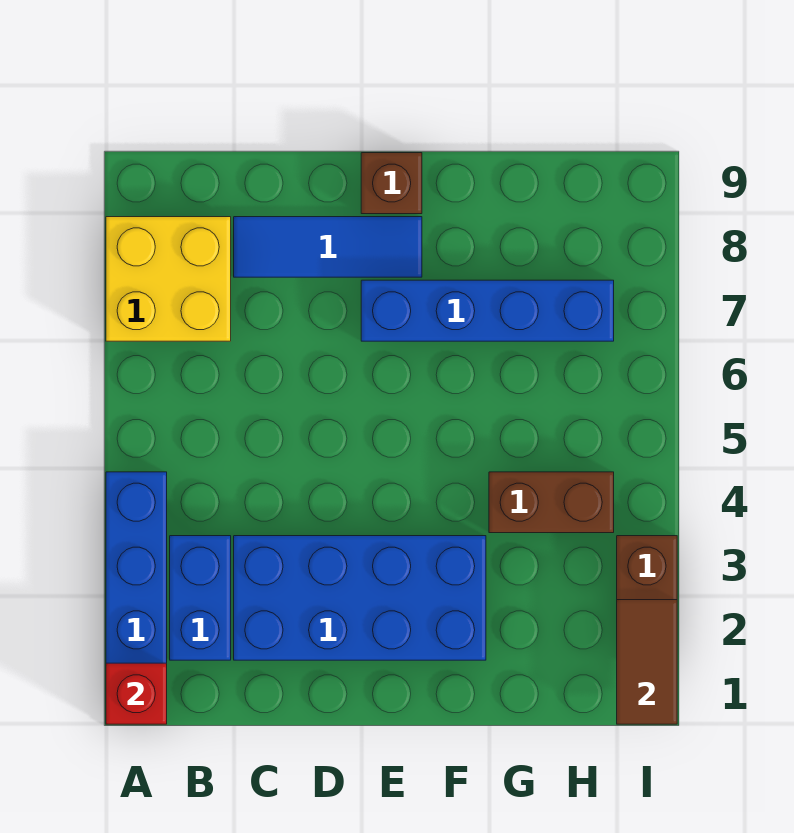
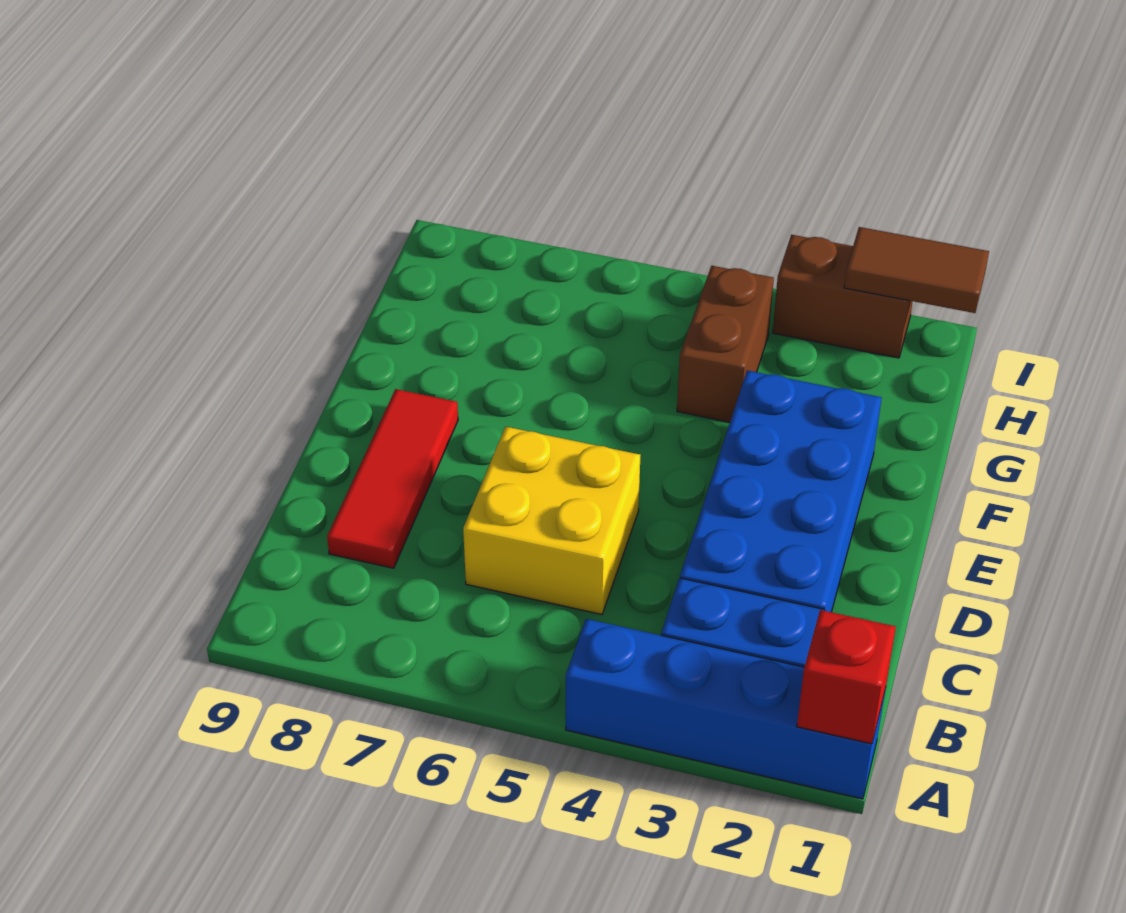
yellow brick A7:B8 level 1 -> yellow brick C5:D6 level 1
blue tile C8:E8 level 1 -> red tile C8:E8 level 1
blue brick E7:H7 level 1 -> none
brown brick E9 level 1 -> none

